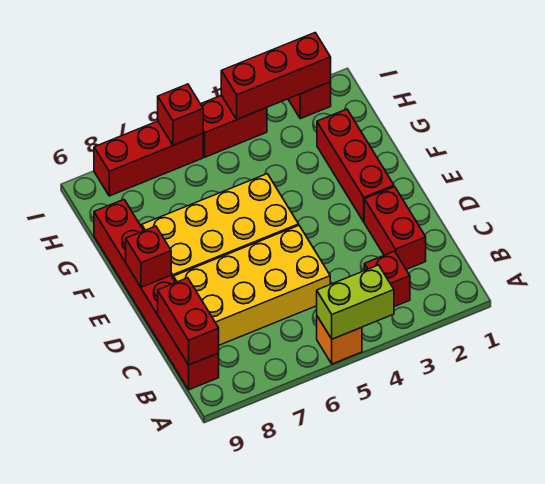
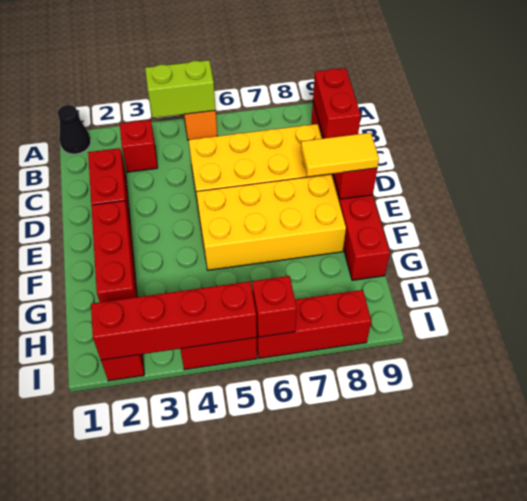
none -> black cone A1 level 1
none -> yellow tile E8:E9 level 3
red brick I2:I4 level 2 -> red brick I2:I5 level 2

